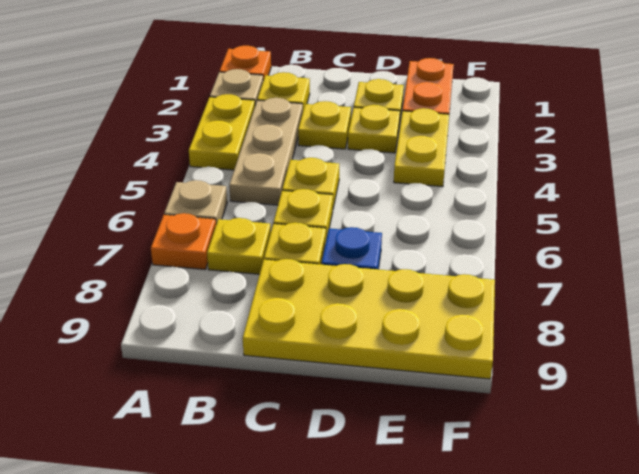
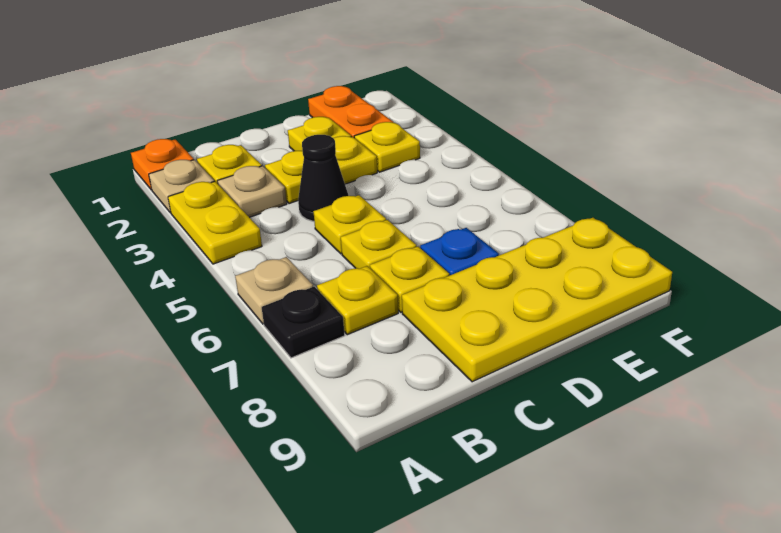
orange plate A7 level 1 -> black plate A7 level 1
tan plate B3:B5 level 1 -> tan plate B3 level 1
none -> black cone C4 level 1
yellow plate E3:E4 level 1 -> yellow plate E3 level 1

